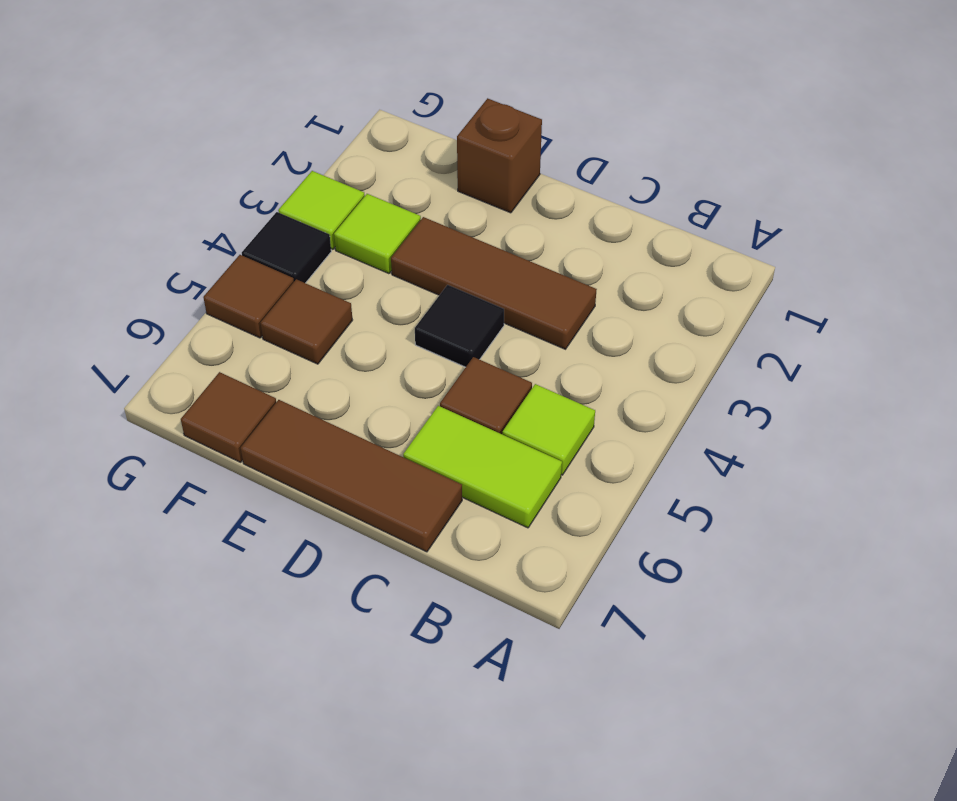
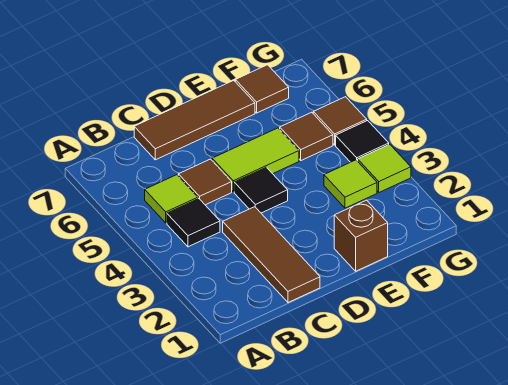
none -> black tile B4 level 1
lime tile B6:C6 level 1 -> lime tile D5:E5 level 1
brown tile C3:E3 level 1 -> brown tile C1:C3 level 1

